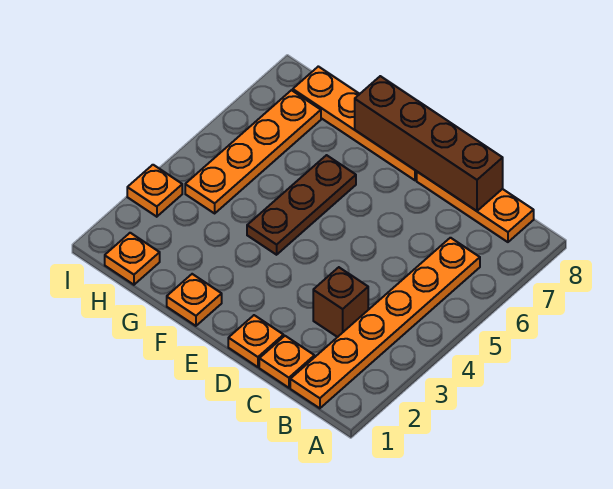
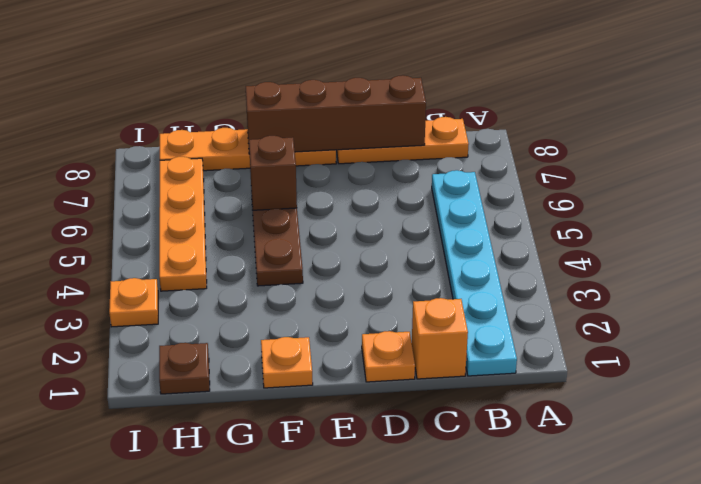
orange plate B1:B6 level 1 -> cyan plate B1:B6 level 1
orange plate C1 level 1 -> orange brick C1 level 1
brown brick C3 level 1 -> brown brick F6 level 2
orange plate H1 level 1 -> brown plate H1 level 1

